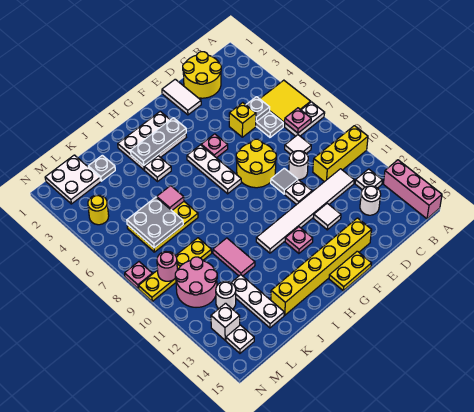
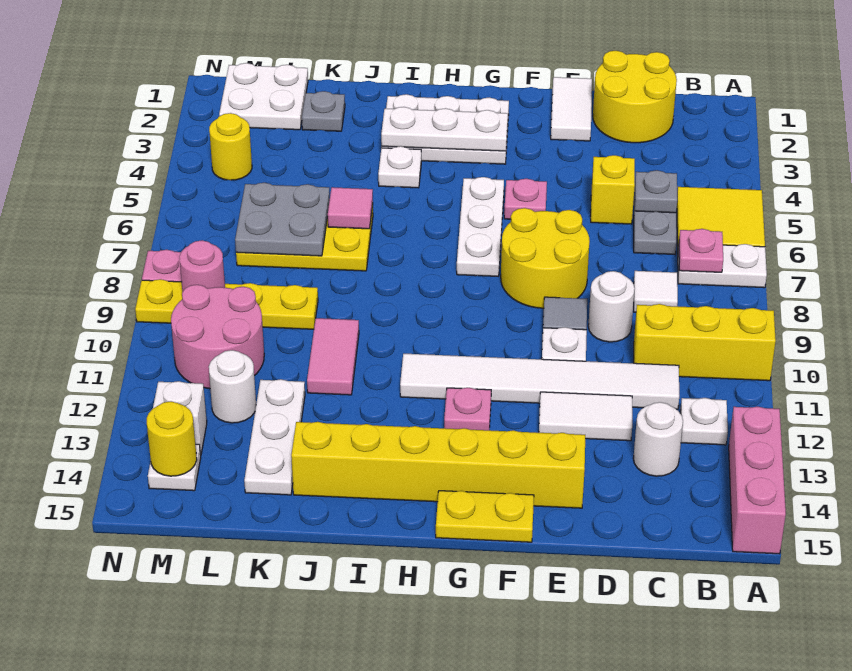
white tile E12 level 1 -> white tile D12:E12 level 1
grey plate G3:I3 level 2 -> white plate G3:I3 level 2
none -> yellow round brick M14 level 2

